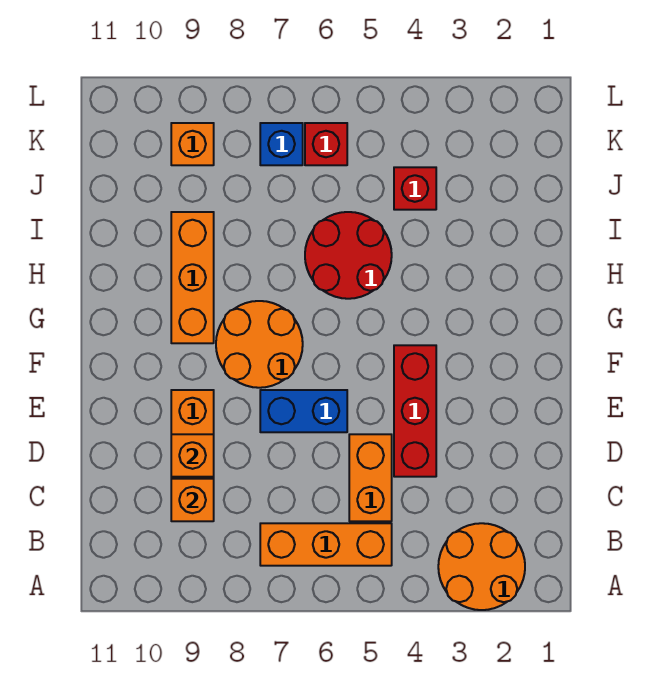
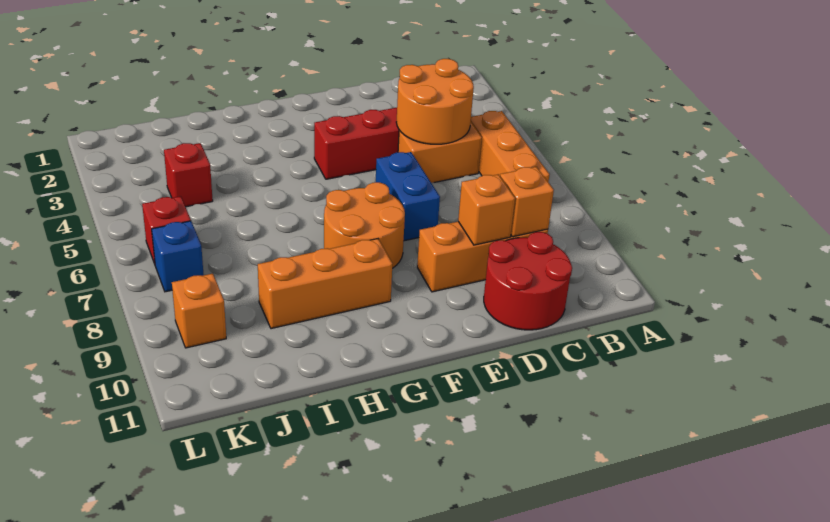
orange round brick A2:B3 level 1 -> orange round brick C4:D5 level 2
red round brick H5:I6 level 1 -> red round brick C10:D11 level 1

